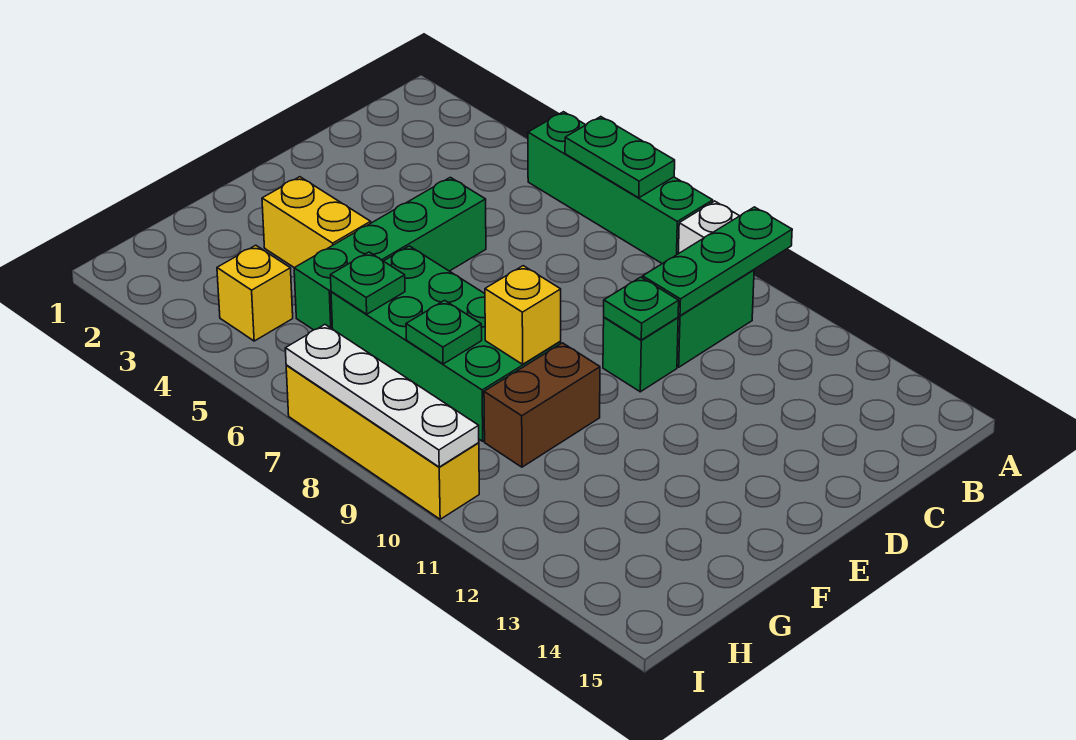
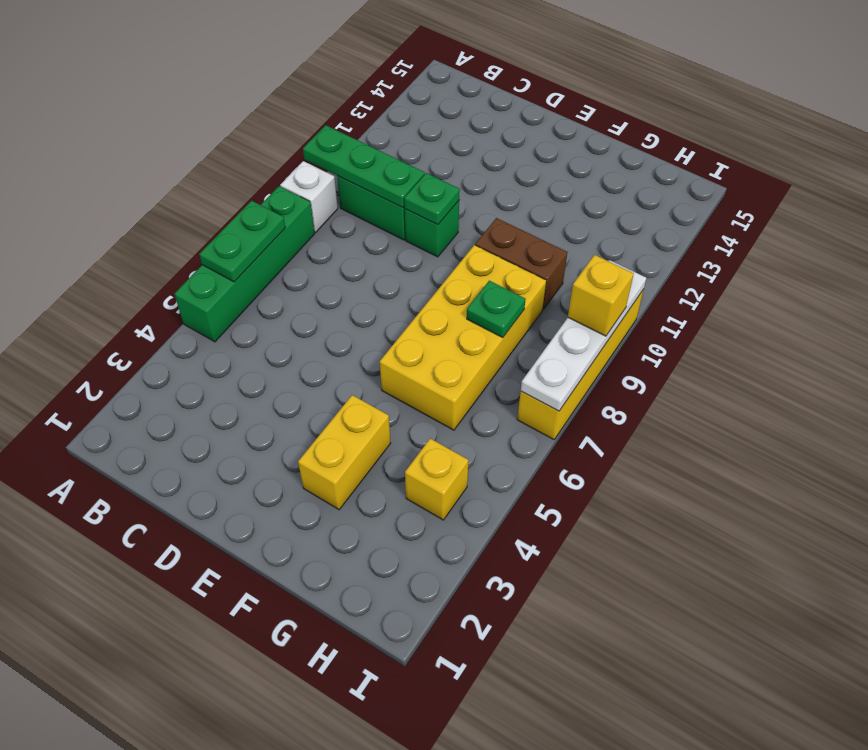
green brick D5:G5 level 1 -> none
green brick F6:G9 level 1 -> yellow brick F6:G9 level 1
yellow brick F9 level 2 -> yellow brick I9 level 3
green plate G6 level 2 -> none

